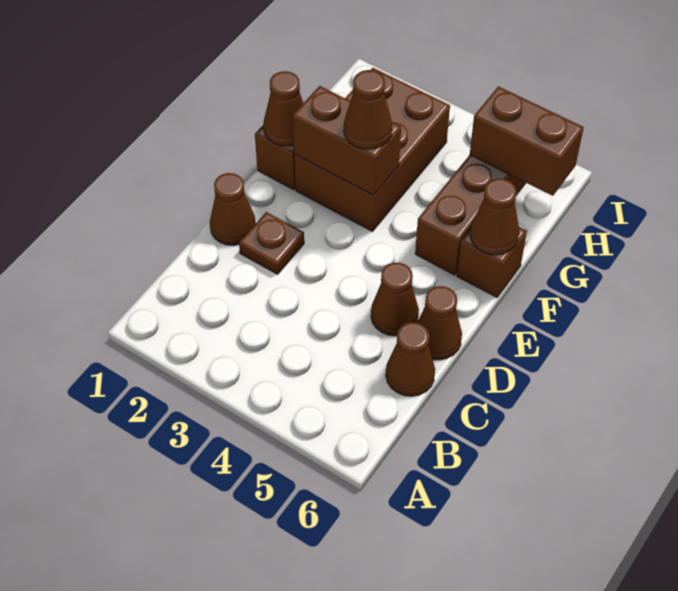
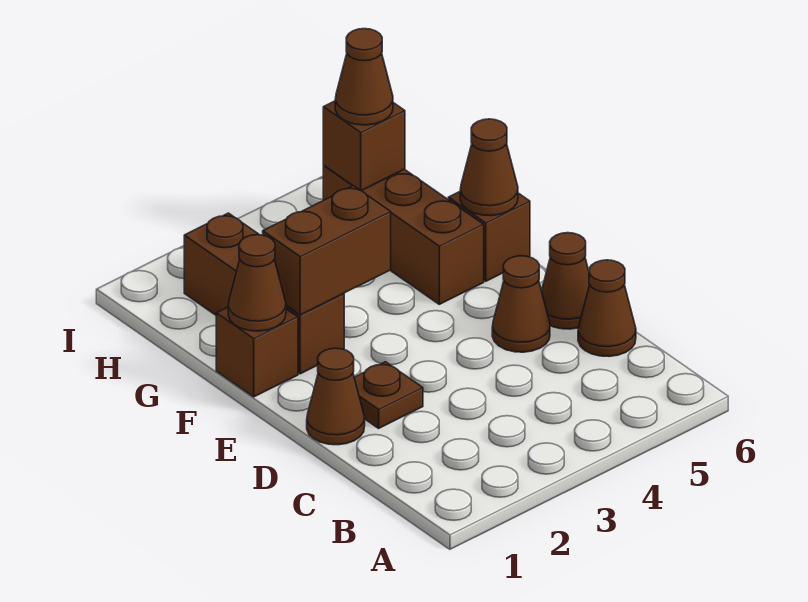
brown brick F2:H3 level 1 -> brown brick F2:H2 level 1
brown cone F3 level 3 -> brown cone H5 level 3
brown brick H5:H6 level 2 -> brown brick H5 level 2

